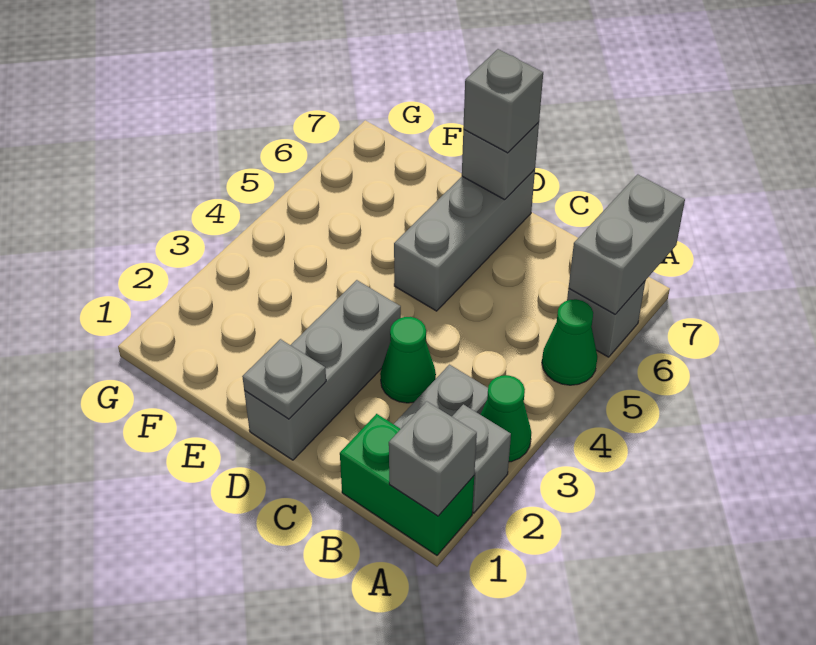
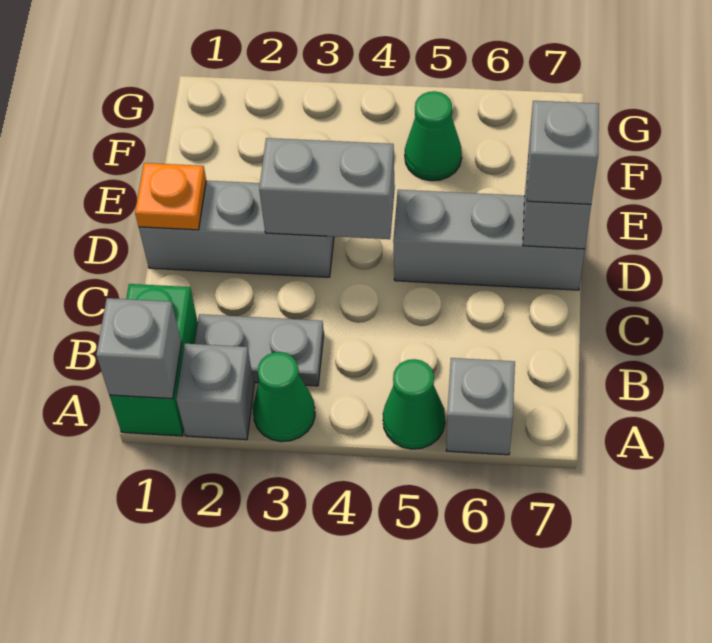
grey brick A6:A7 level 2 -> grey brick D3:D4 level 2
green cone C3 level 1 -> green cone F5 level 1
grey plate D1 level 2 -> orange plate D1 level 2

